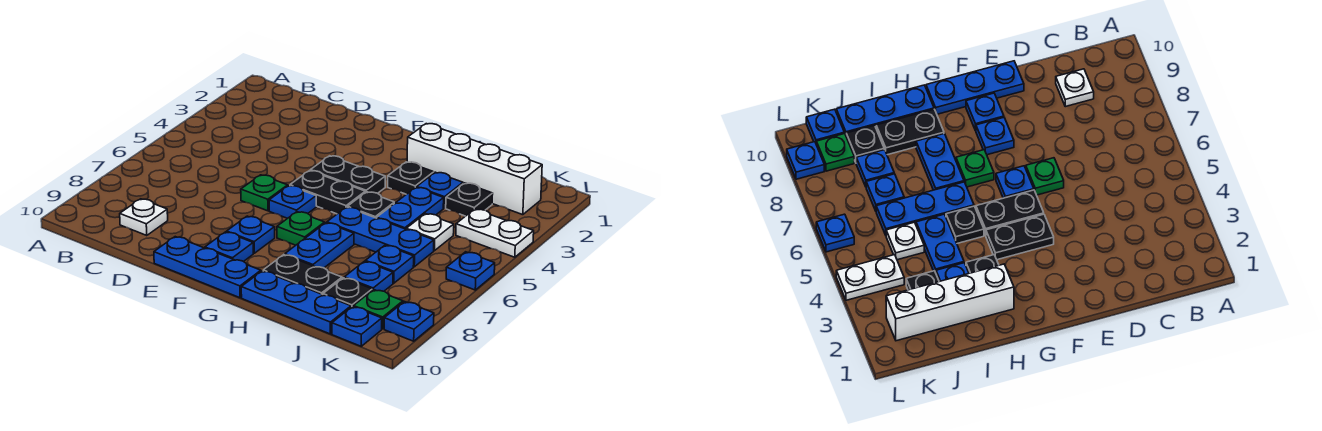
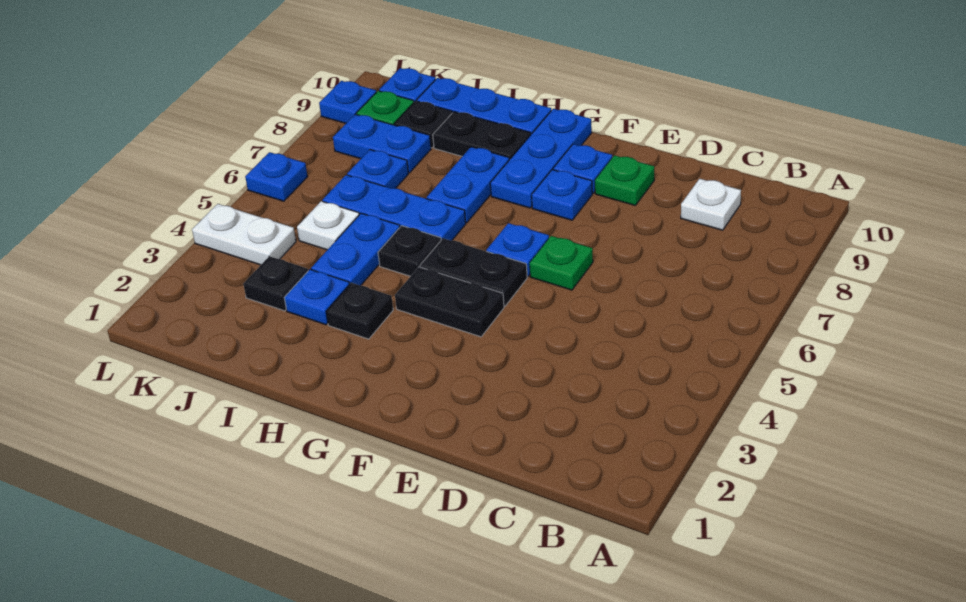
blue plate E10:G10 level 1 -> blue plate G8:G10 level 1
green plate G7 level 1 -> green plate E9 level 1
white brick H2:K2 level 1 -> none
blue plate J8 level 1 -> blue plate J8:K8 level 1

